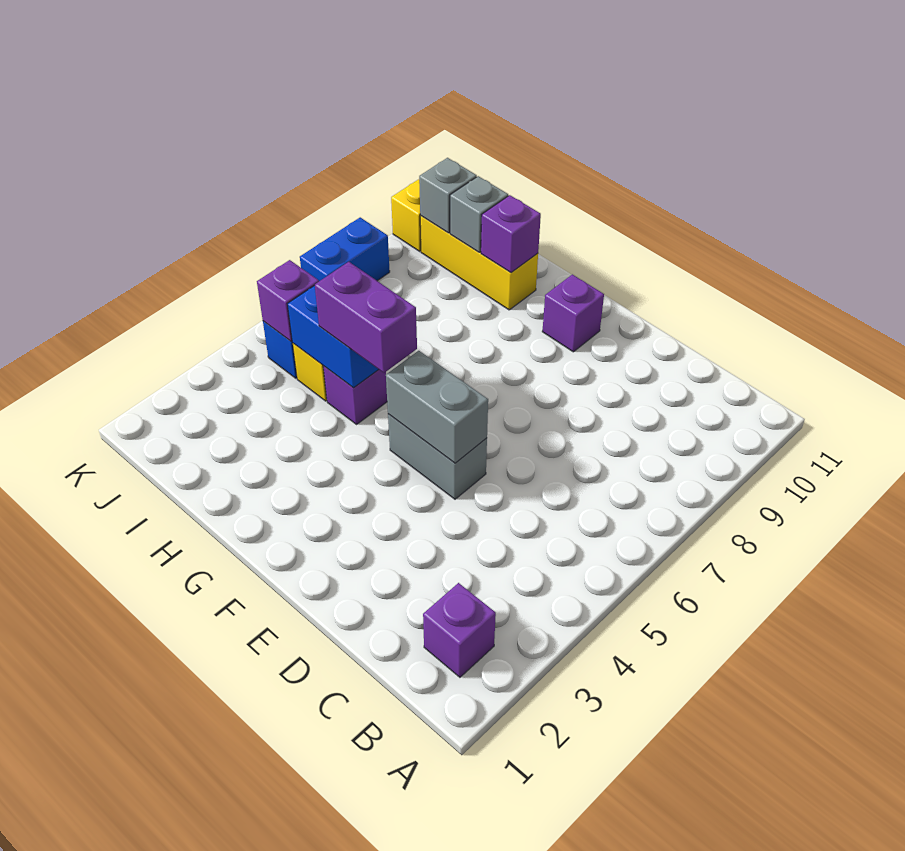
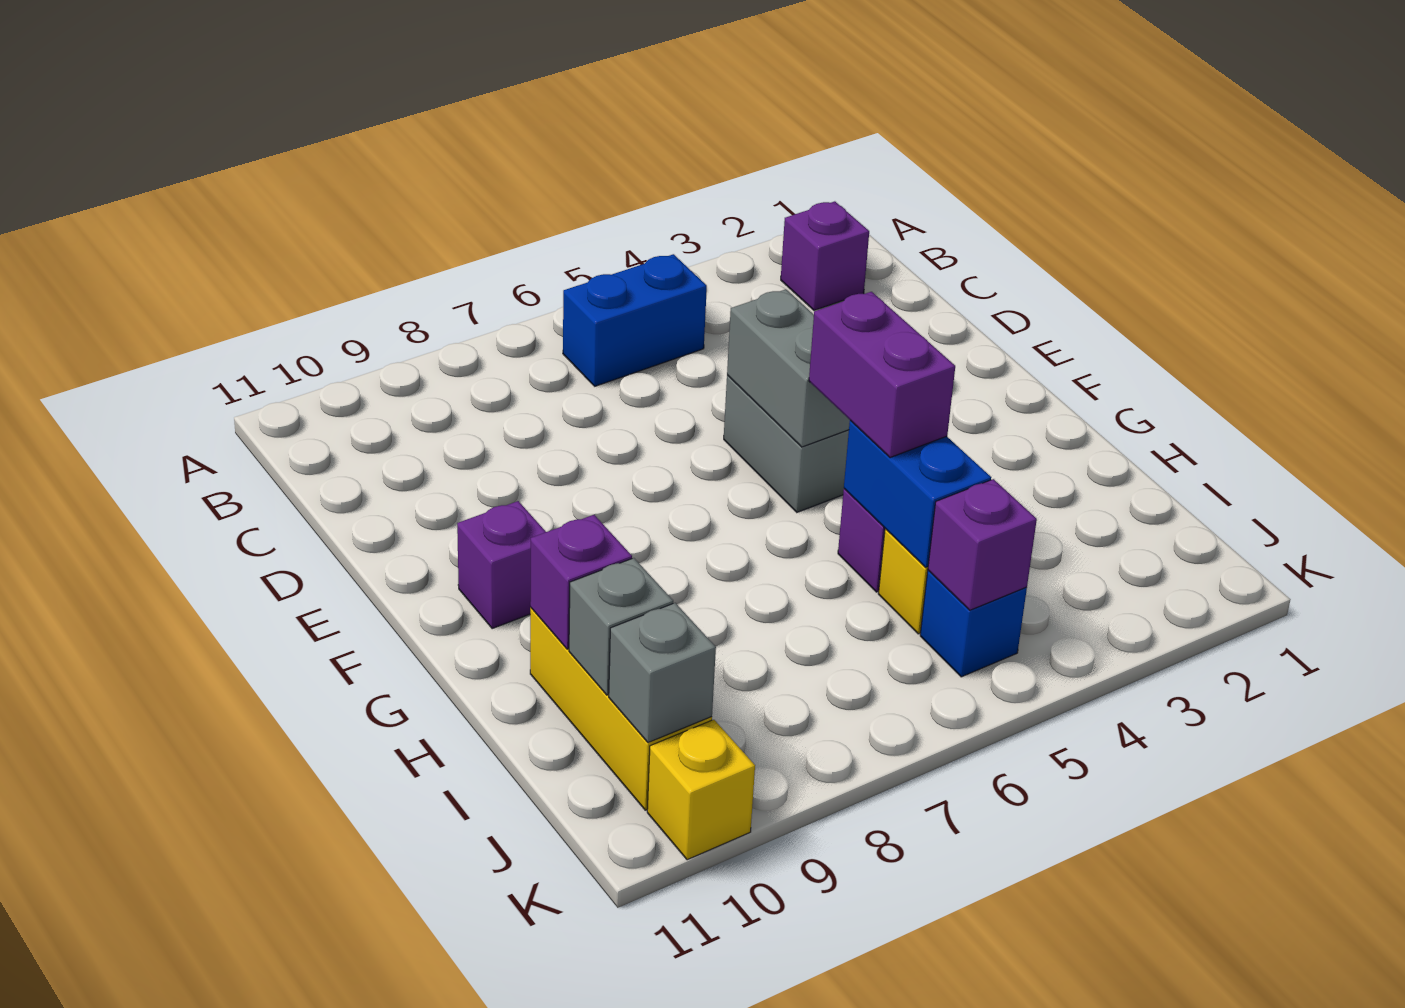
blue brick K7:K8 level 1 -> blue brick B5:B6 level 1

